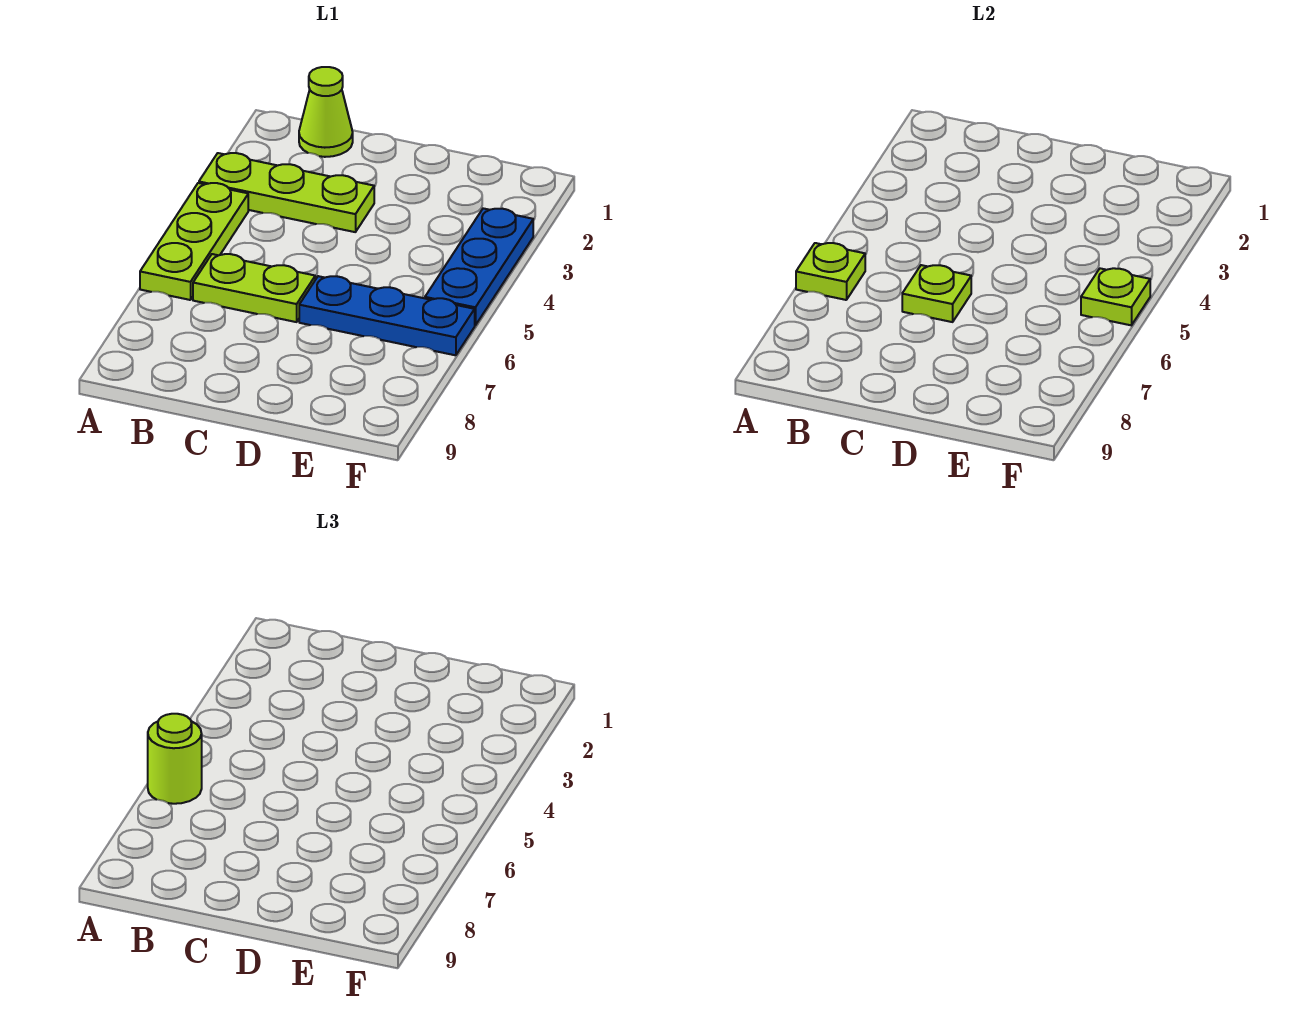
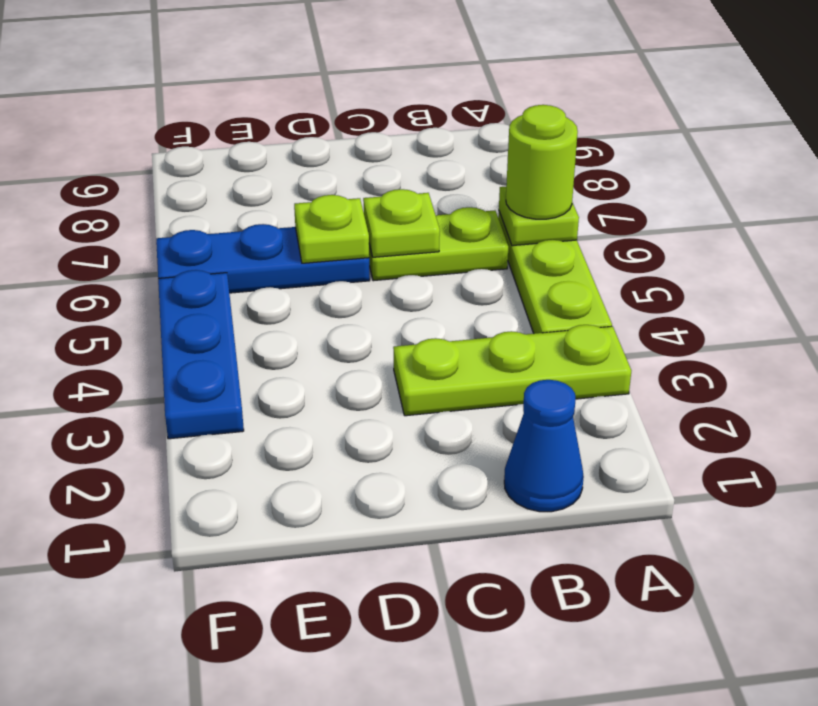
lime cone B1 level 1 -> blue cone B1 level 1
lime plate F5 level 2 -> lime plate D6 level 2

